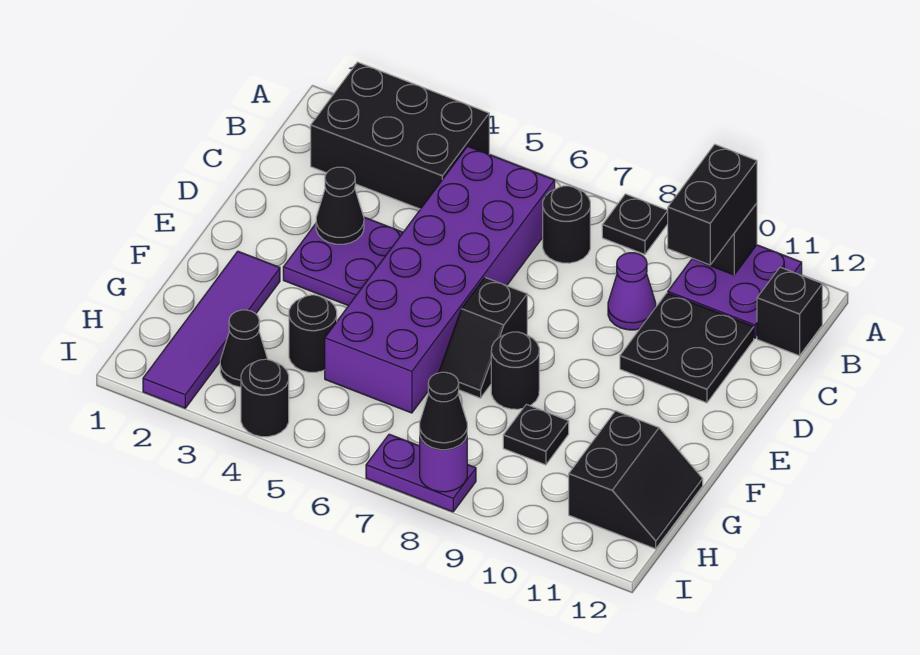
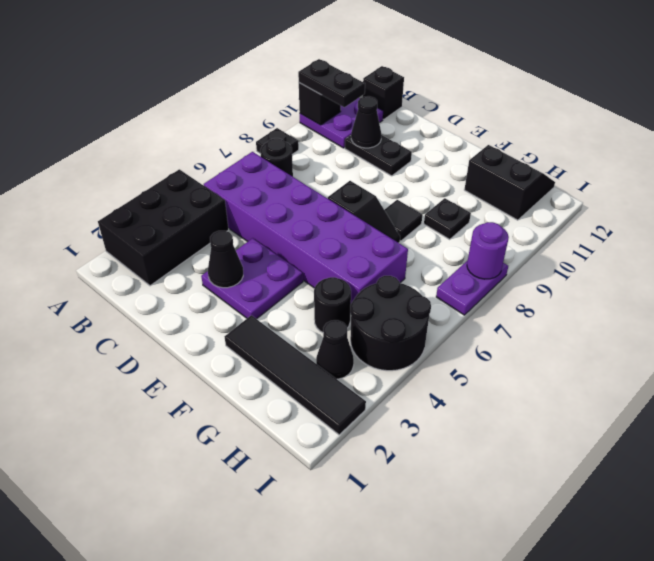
black brick A10:B10 level 3 -> black plate A10:B10 level 3
purple cone C9 level 1 -> none
black plate C10:D11 level 1 -> black plate C10:D10 level 1
purple tile F2:I2 level 1 -> black tile F2:I2 level 1
black round brick F8 level 1 -> black tile F8 level 1
black round brick I4 level 1 -> black round brick H4:I5 level 1
black cone I8 level 3 -> black cone C10 level 2

